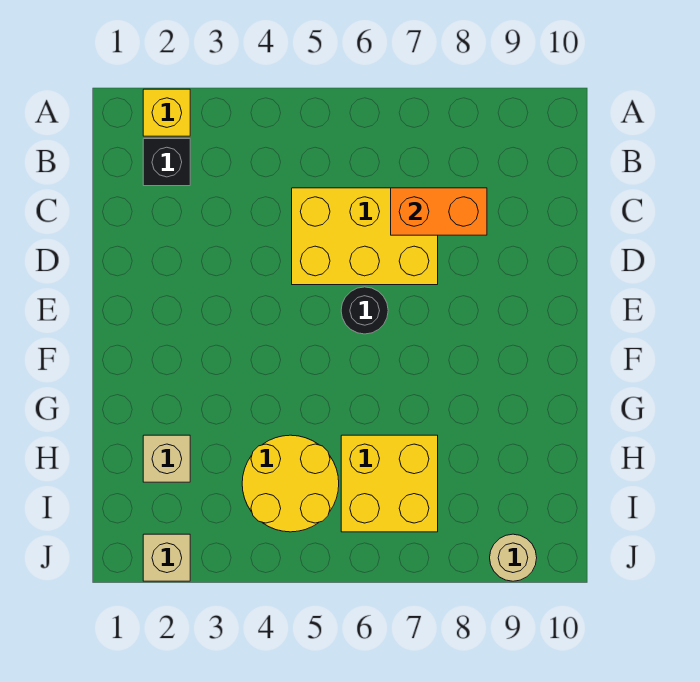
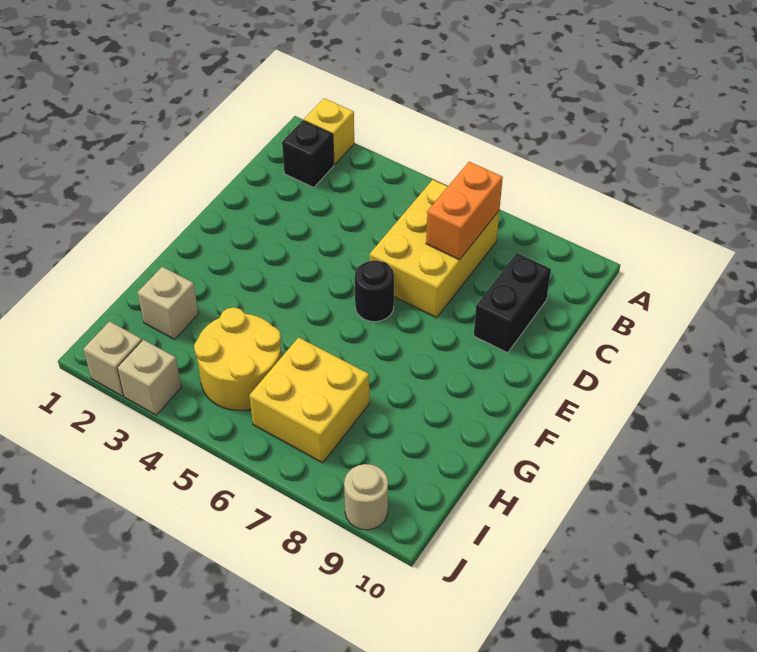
yellow brick C5:D7 level 1 -> yellow brick B6:D7 level 1
orange brick C7:C8 level 2 -> orange brick B7:C7 level 2
none -> black brick C9:D9 level 1
none -> tan brick J3 level 1

